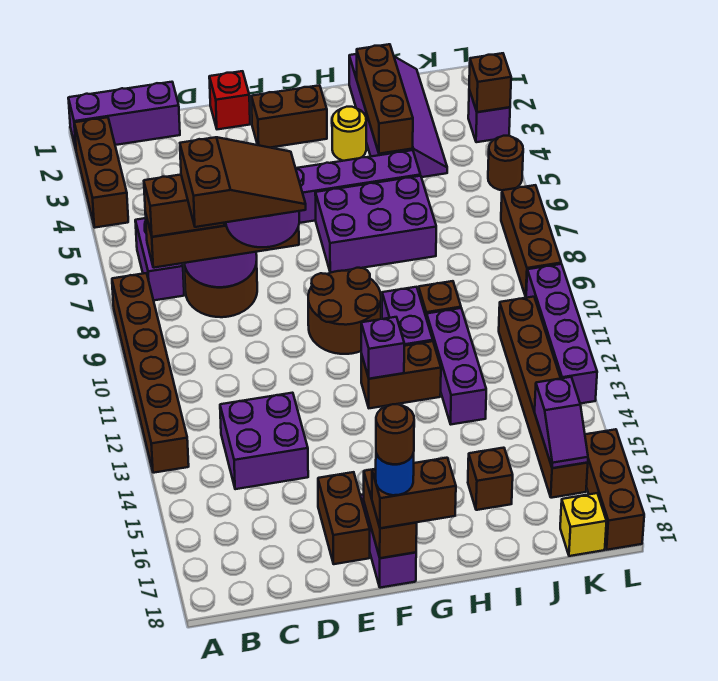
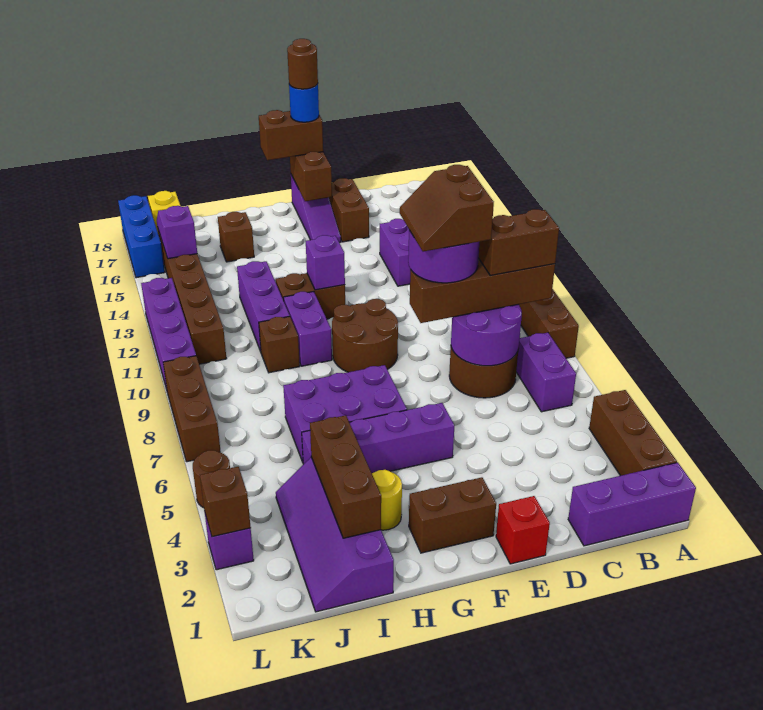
brown slope C8:E9 level 5 top C -> brown slope D8:E9 level 5 top D
brown brick L16:L18 level 1 -> blue brick L16:L18 level 1

